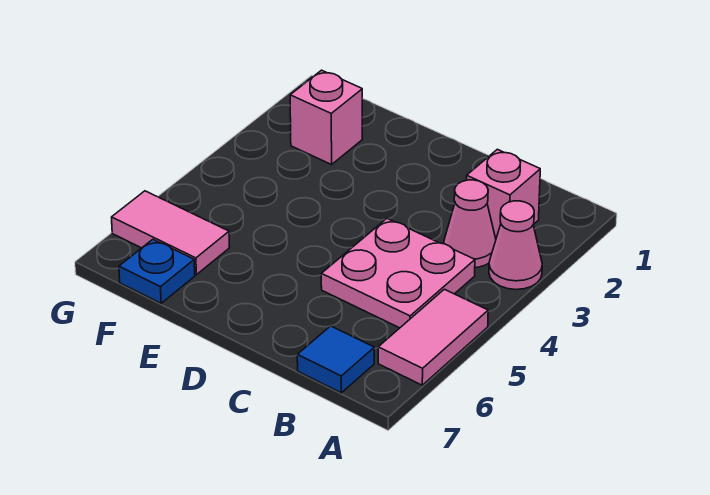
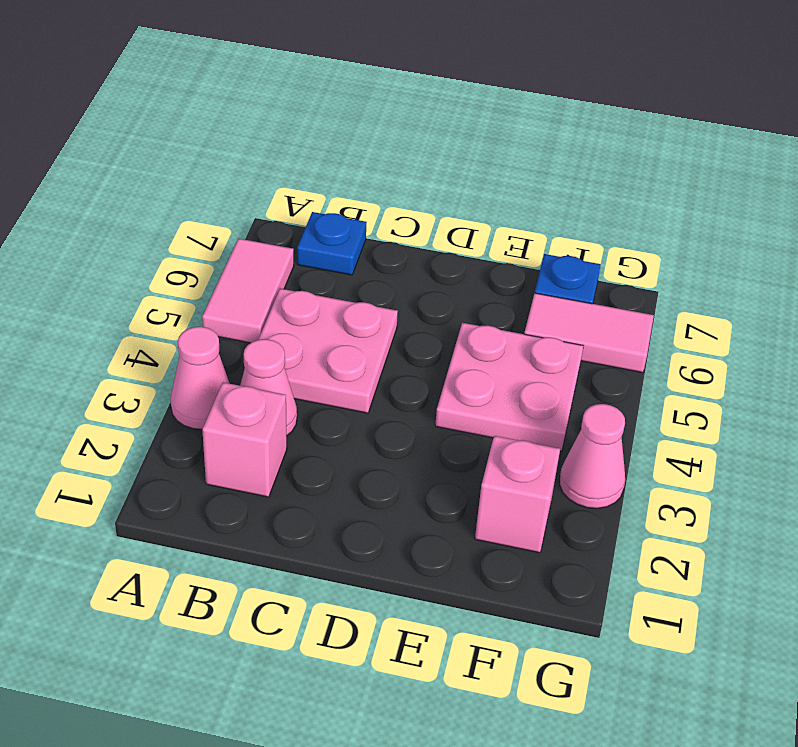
blue tile B7 level 1 -> blue plate B7 level 1
none -> pink plate E4:F5 level 1
none -> pink cone G3 level 1

